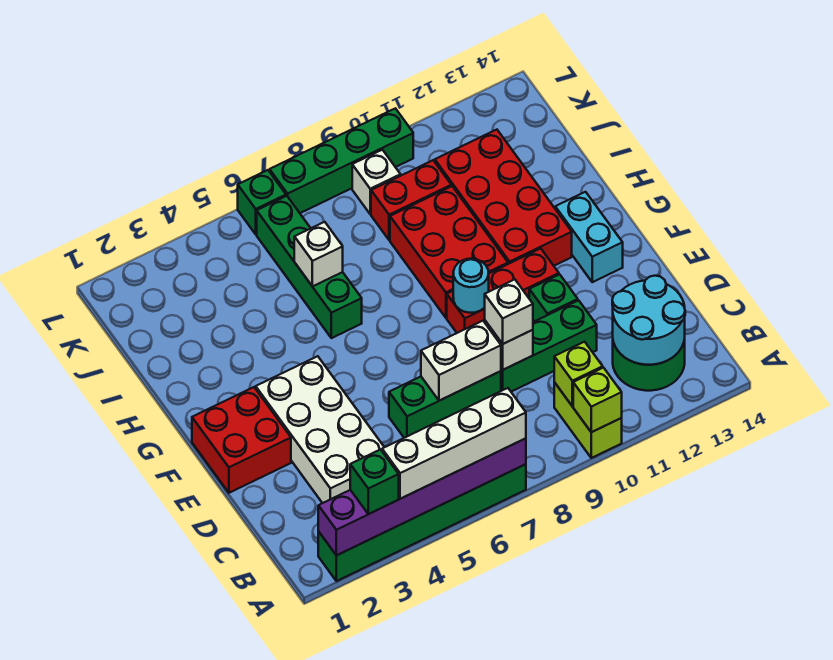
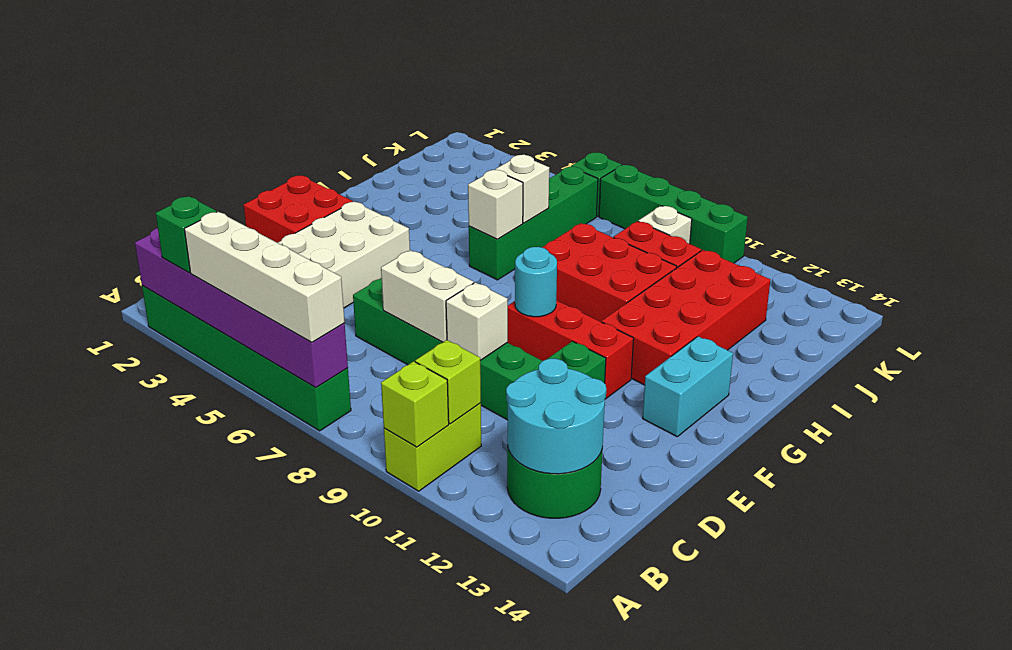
white brick D9 level 3 -> white brick H6 level 2
red brick G9:I10 level 1 -> red brick H8:I10 level 1

